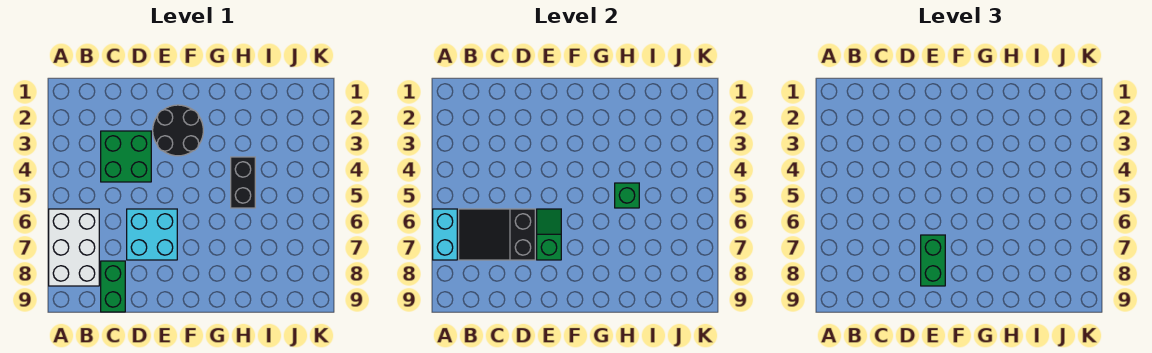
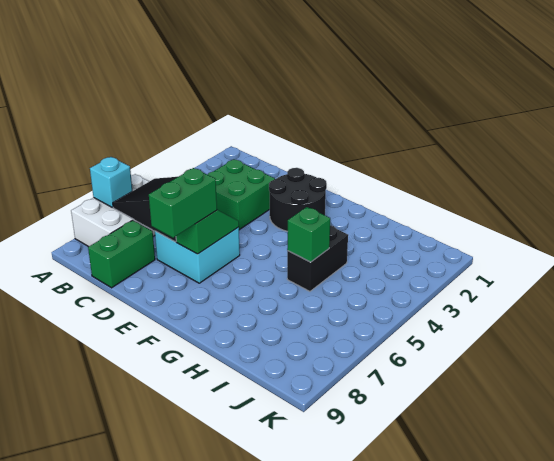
cyan brick A6:A7 level 2 -> cyan brick A7 level 2

